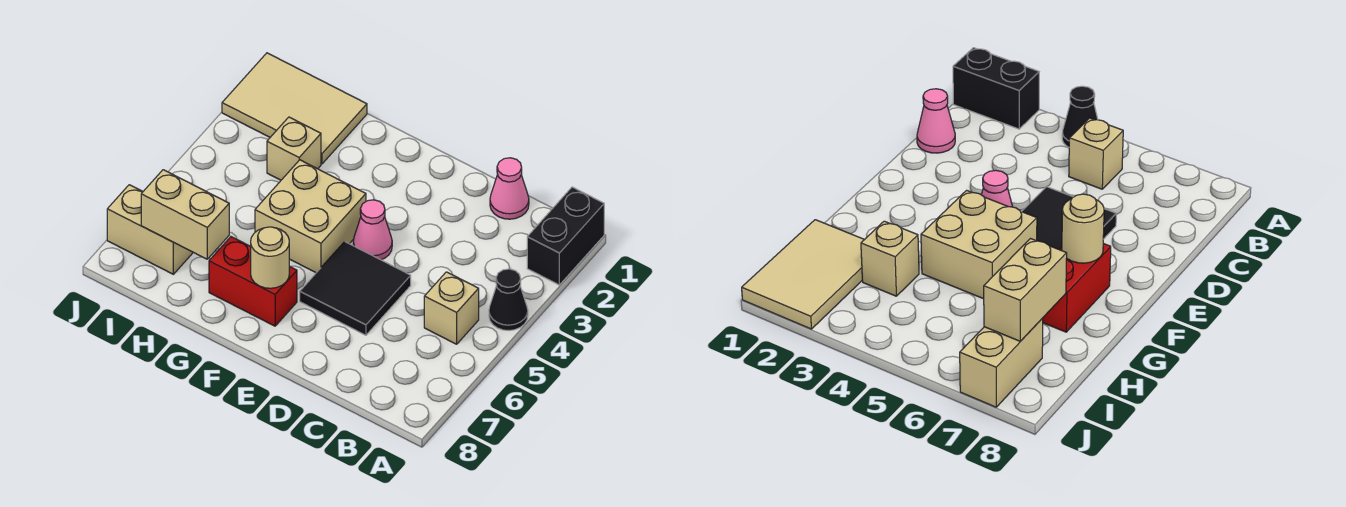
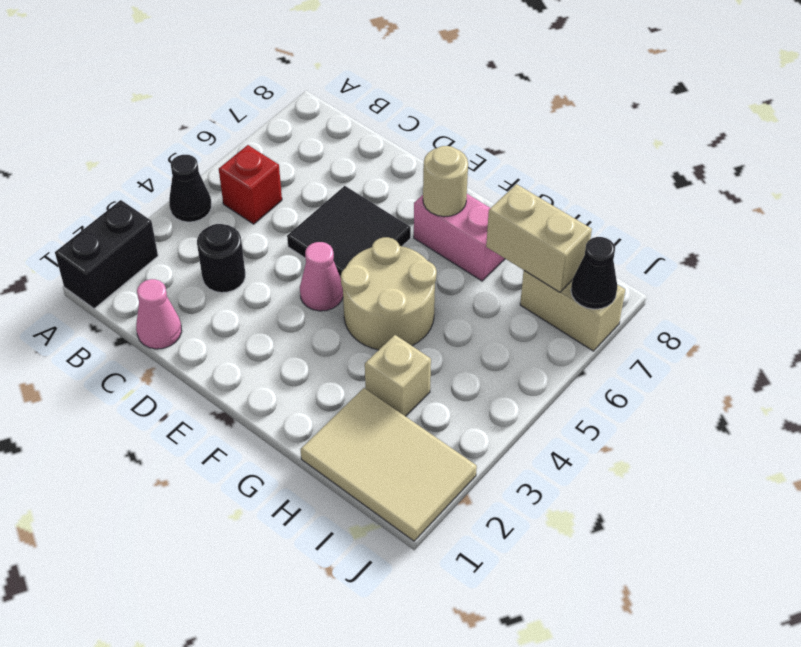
tan brick B5 level 1 -> red brick B5 level 1
none -> black round brick C3 level 1
tan brick F4:G5 level 1 -> tan round brick F4:G5 level 1
red brick F7:G7 level 1 -> pink brick F7:G7 level 1
none -> black cone J7 level 2

